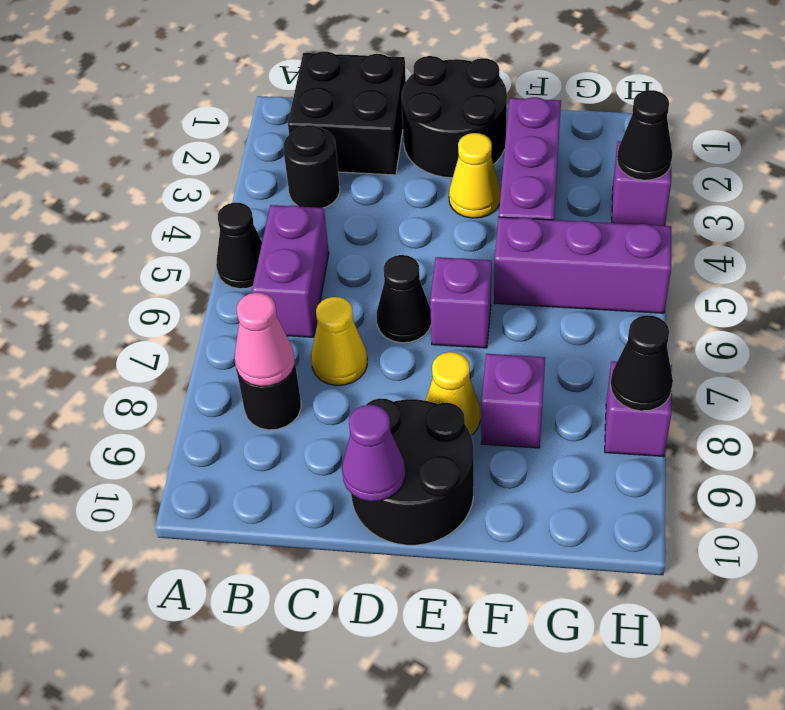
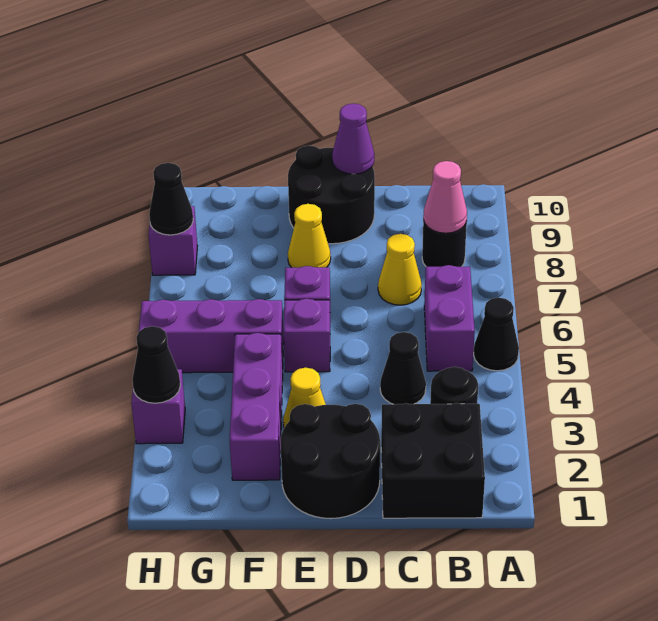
black cone D6 level 1 -> black cone C4 level 1
purple brick F8 level 1 -> purple brick E5 level 1

